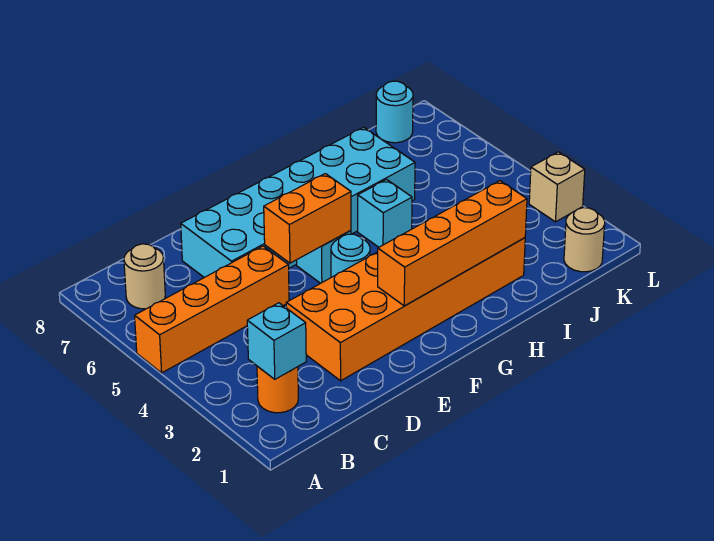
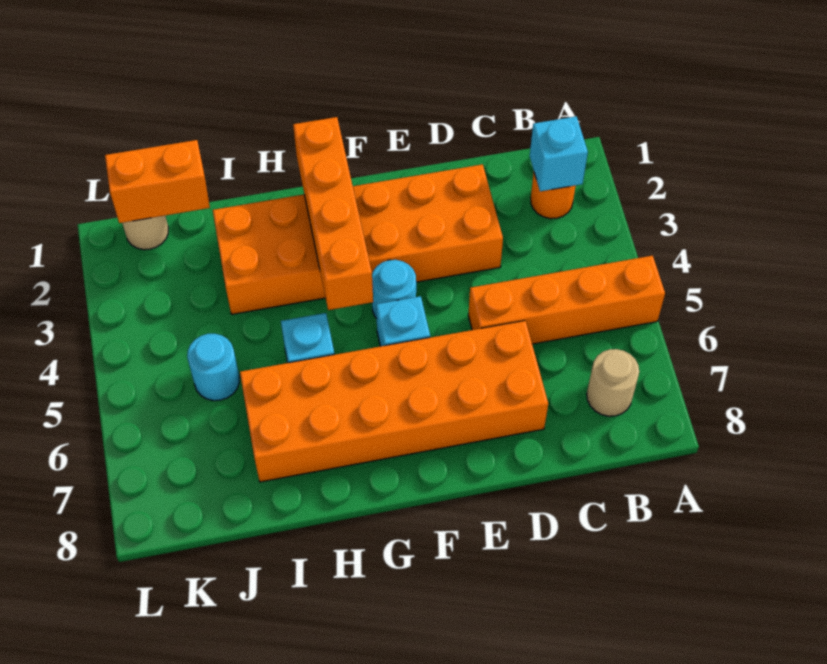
cyan brick D6:I7 level 1 -> orange brick D6:I7 level 1
orange brick E5:F5 level 2 -> orange brick J1:K1 level 2
orange brick F2:I2 level 2 -> orange brick G1:G4 level 2
cyan round brick K8 level 1 -> cyan round brick J5 level 1
tan brick L3 level 1 -> none

